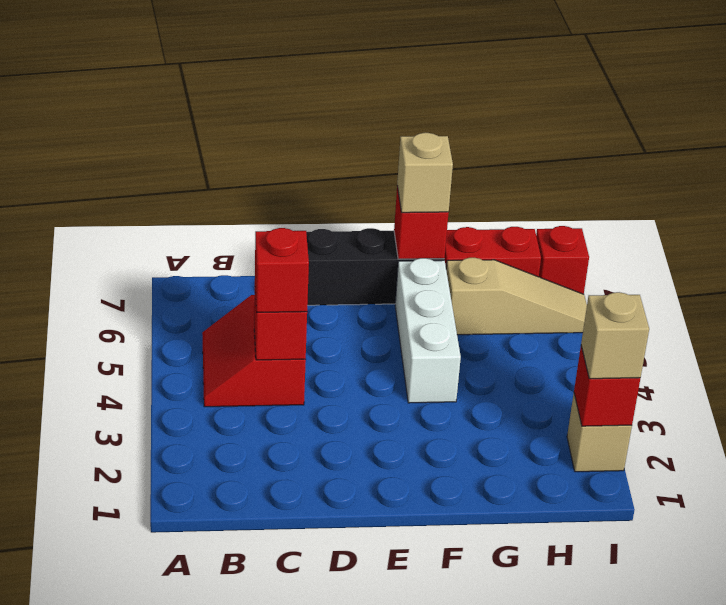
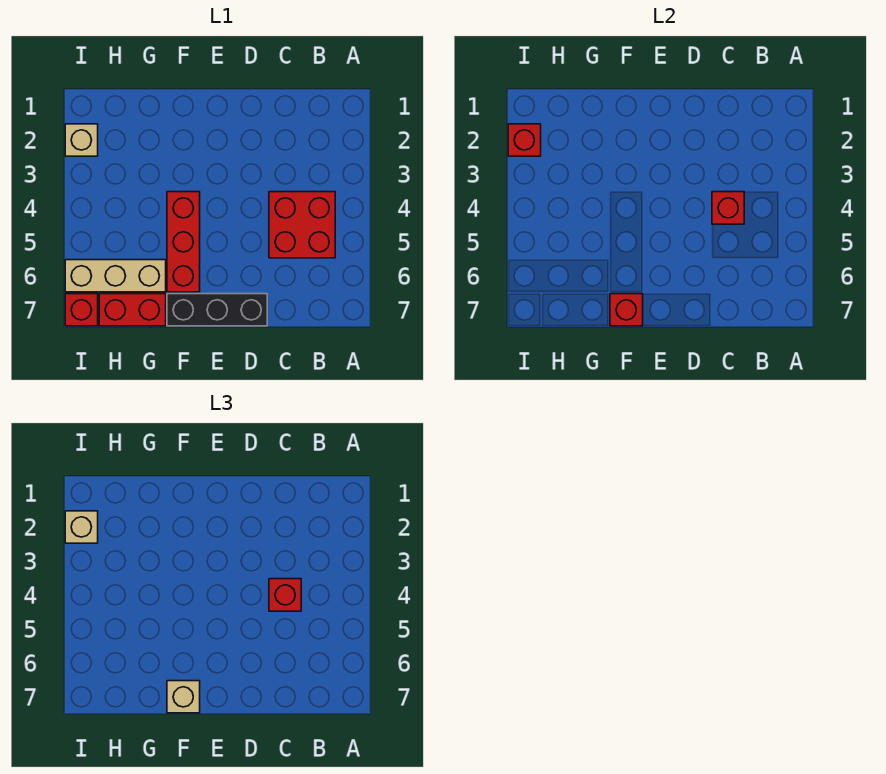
red slope B4:C5 level 1 top C -> red brick B4:C5 level 1
white brick F4:F6 level 1 -> red brick F4:F6 level 1
tan slope G6:I6 level 1 top G -> tan brick G6:I6 level 1

